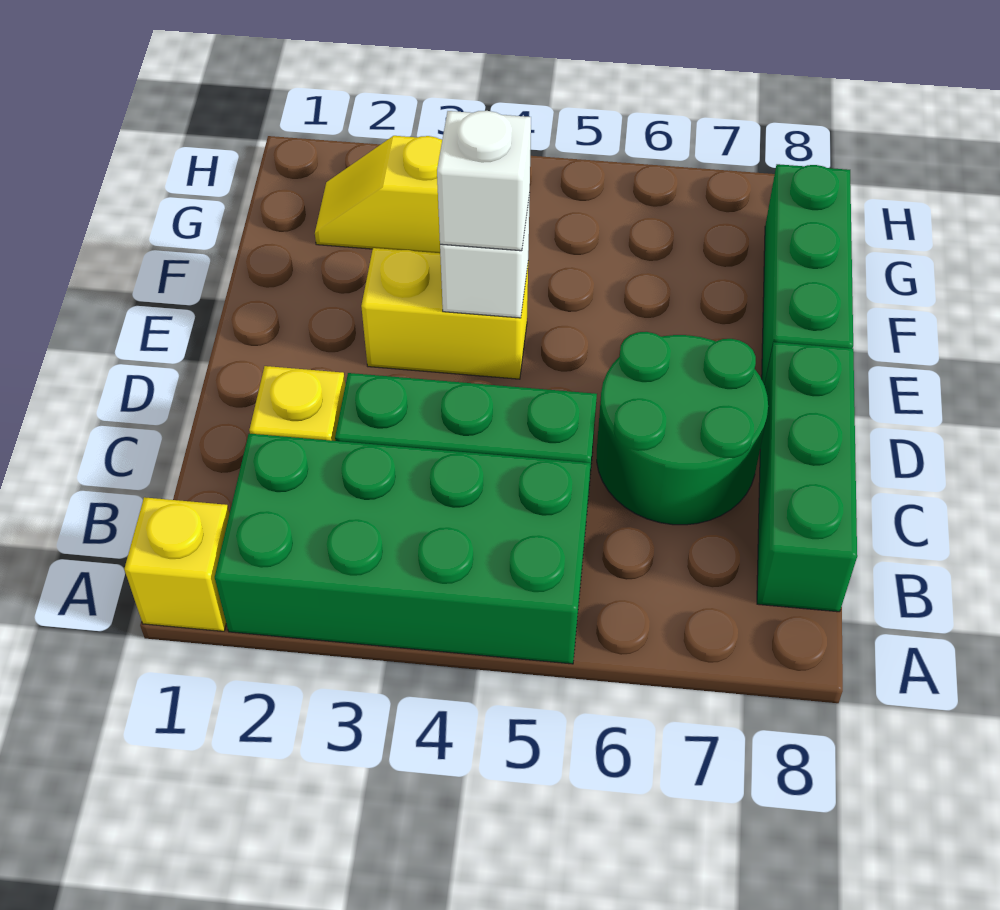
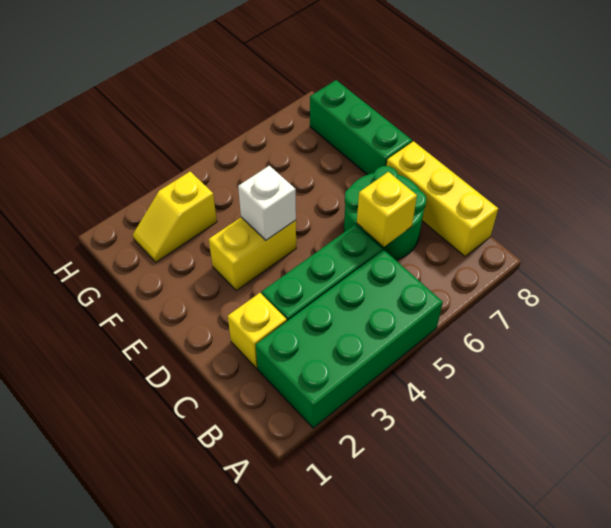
yellow brick A1 level 1 -> yellow brick C6 level 2
green brick B8:D8 level 1 -> yellow brick B8:D8 level 1
white brick E4 level 3 -> none

